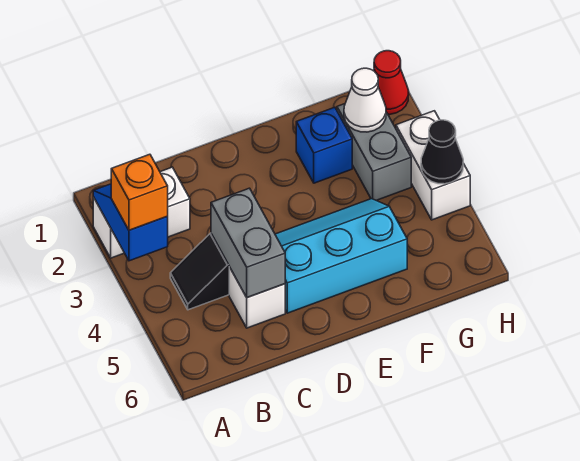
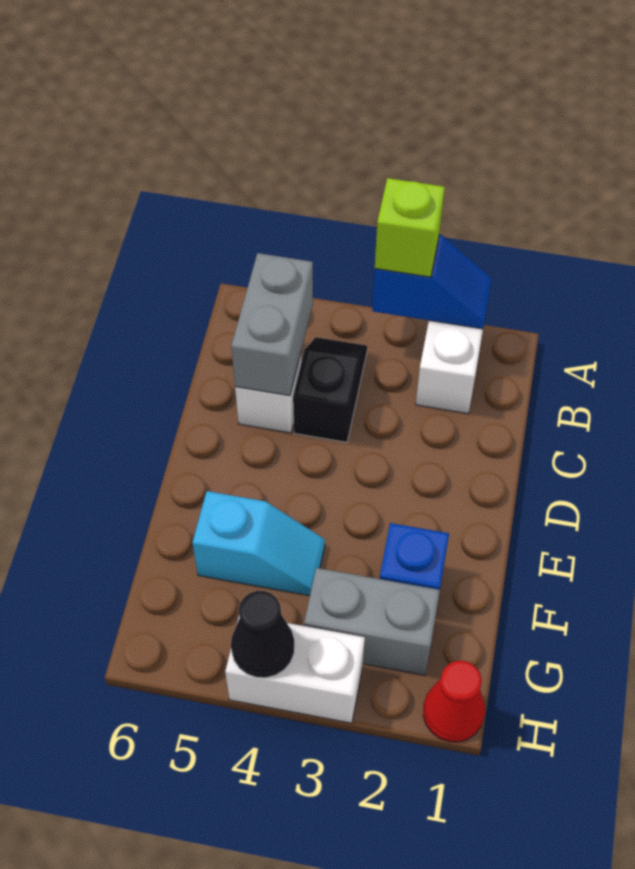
orange brick A3 level 3 -> lime brick A3 level 3
grey brick C4:C5 level 2 -> grey brick B5:C5 level 2
cyan slope D4:F5 level 1 top 5 -> cyan slope F4:F5 level 1 top 5
white cone G2 level 2 -> none

